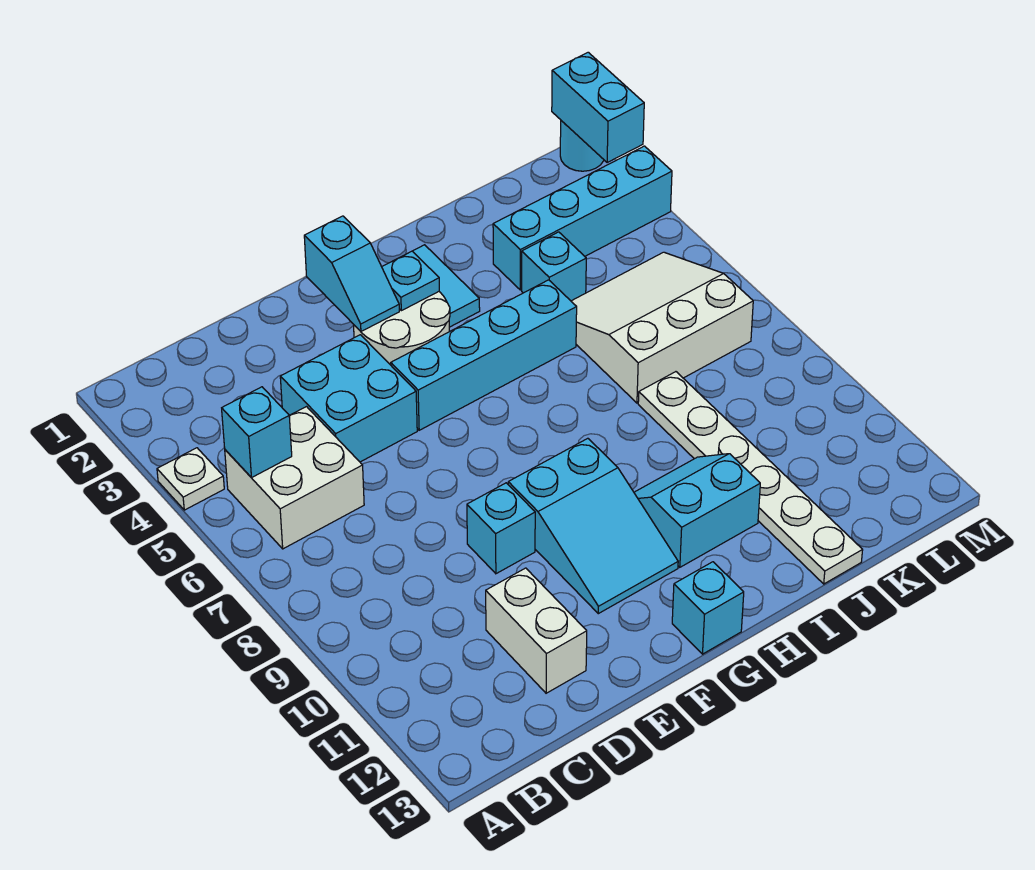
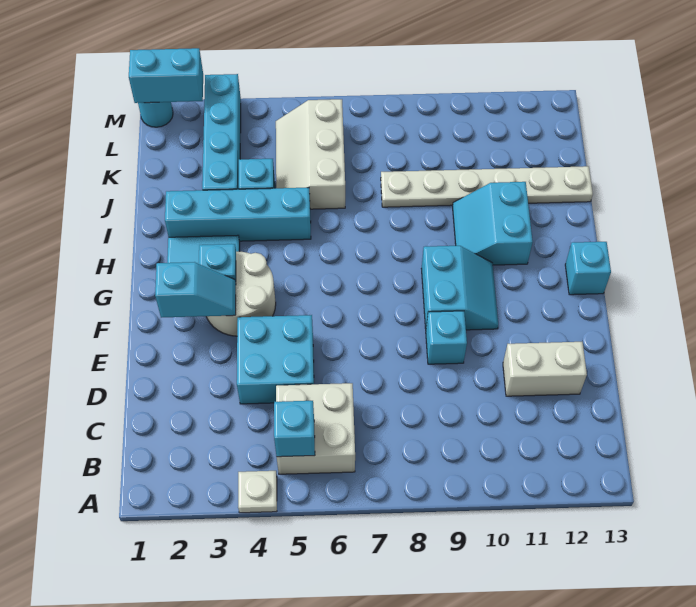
cyan brick F5:I5 level 1 -> cyan brick I2:I5 level 1
cyan slope F9:G11 level 1 top 9 -> cyan slope F9:G10 level 1 top 9
white slope J5:L7 level 1 top 7 -> white slope J5:L6 level 1 top 6

